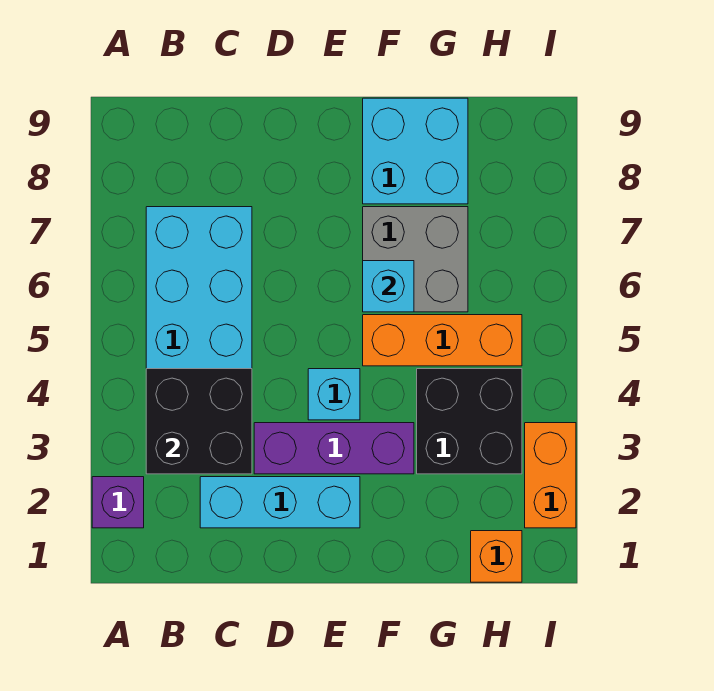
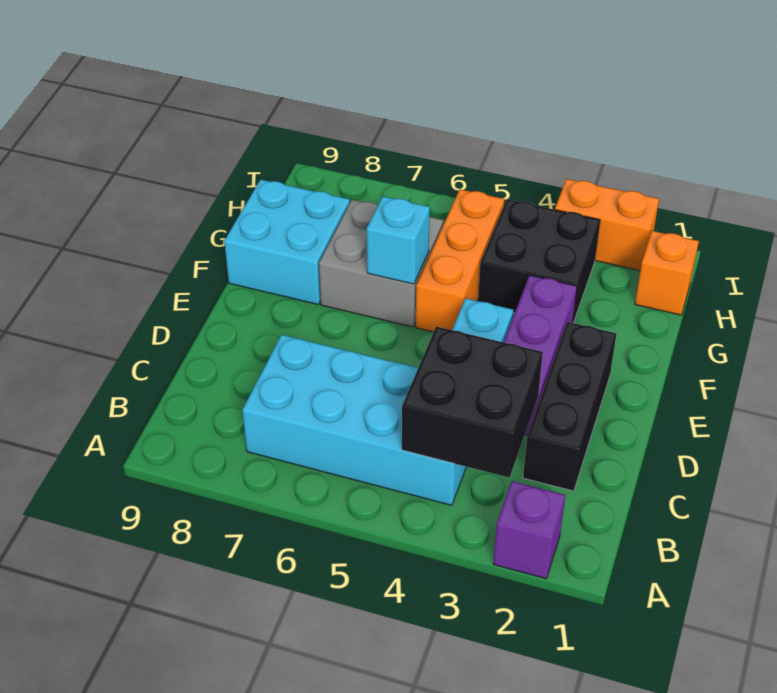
cyan brick C2:E2 level 1 -> black brick C2:E2 level 1

